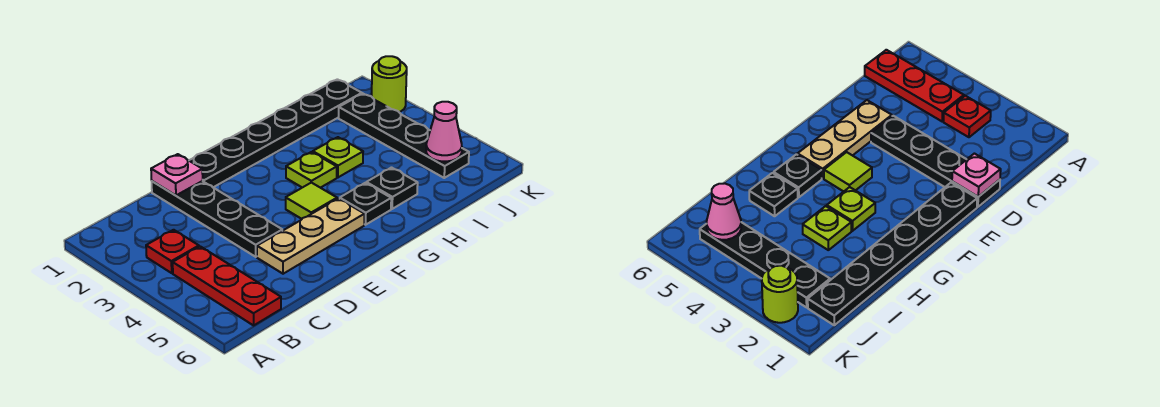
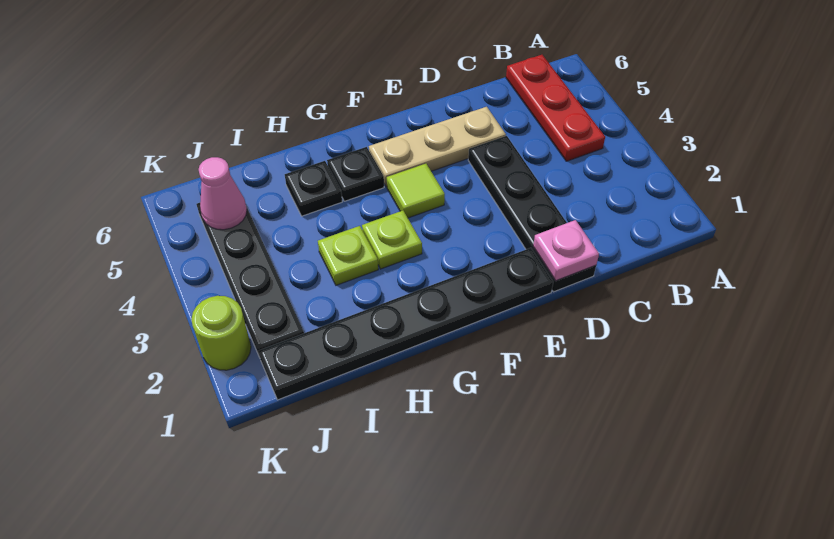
red plate B3 level 1 -> none

